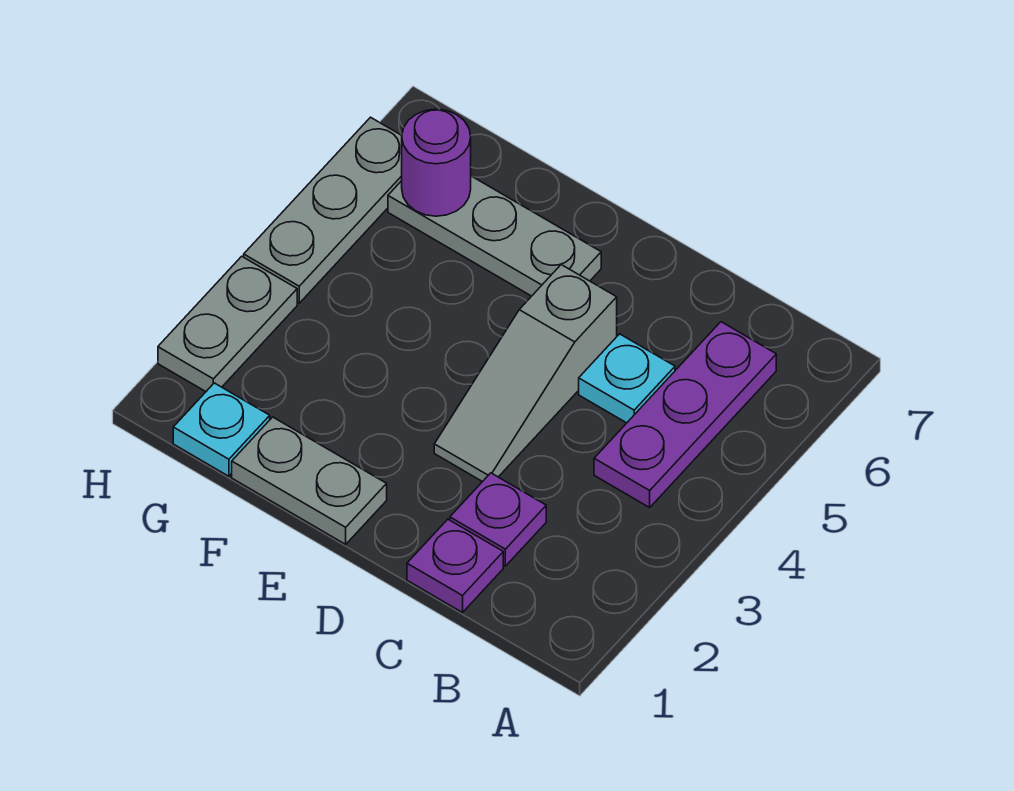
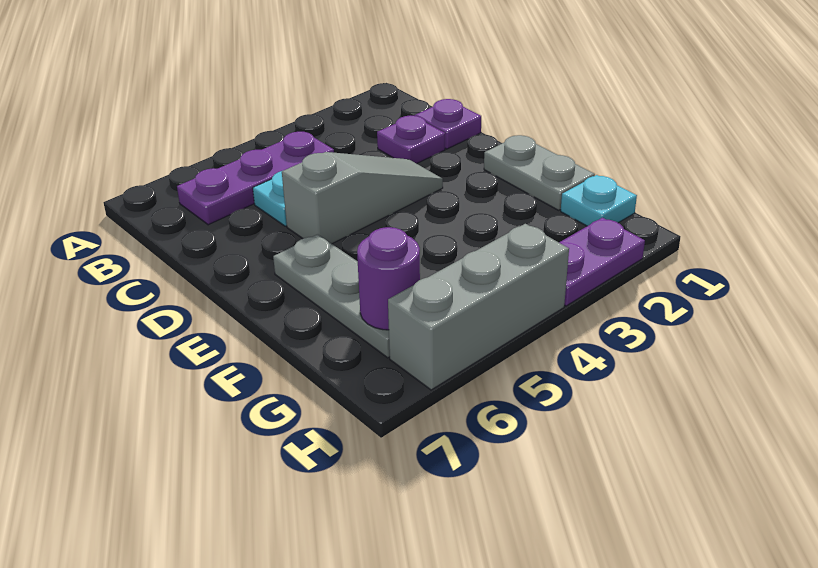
grey plate H2:H3 level 1 -> purple plate H2:H3 level 1
grey plate H4:H6 level 1 -> grey brick H4:H6 level 1

